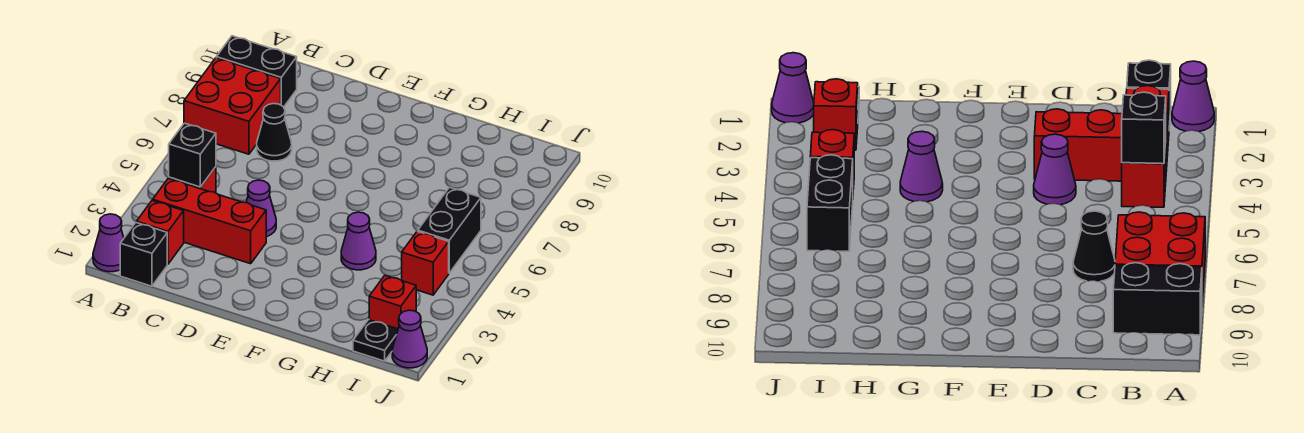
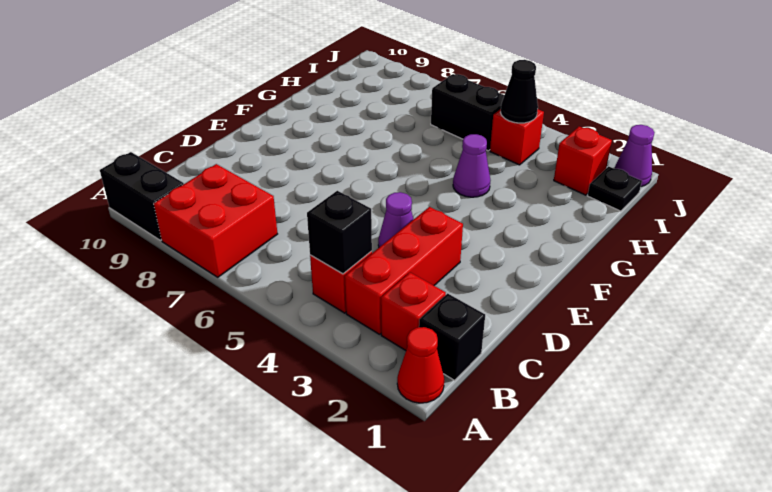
purple cone A1 level 1 -> red cone A1 level 1
black brick A9:B9 level 1 -> black brick A9:A10 level 1
black cone C7 level 1 -> black cone I4 level 2

